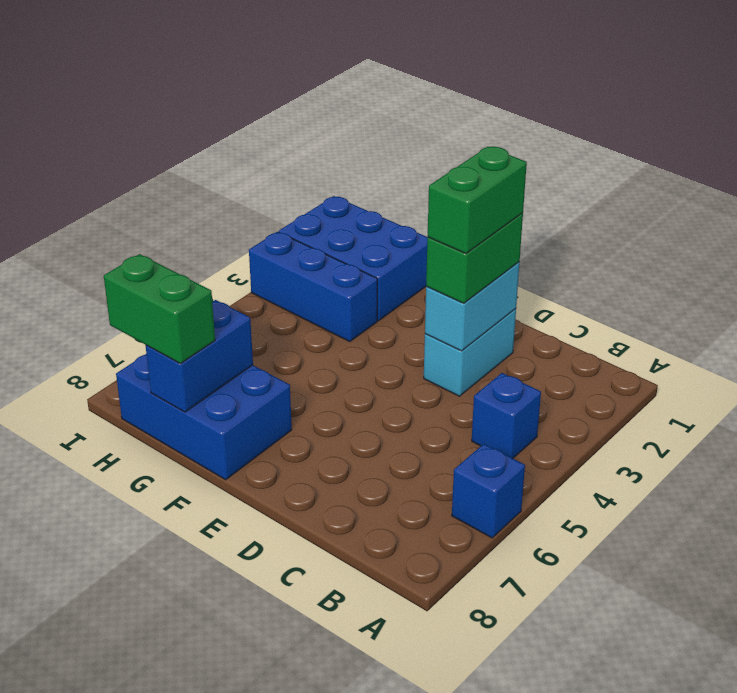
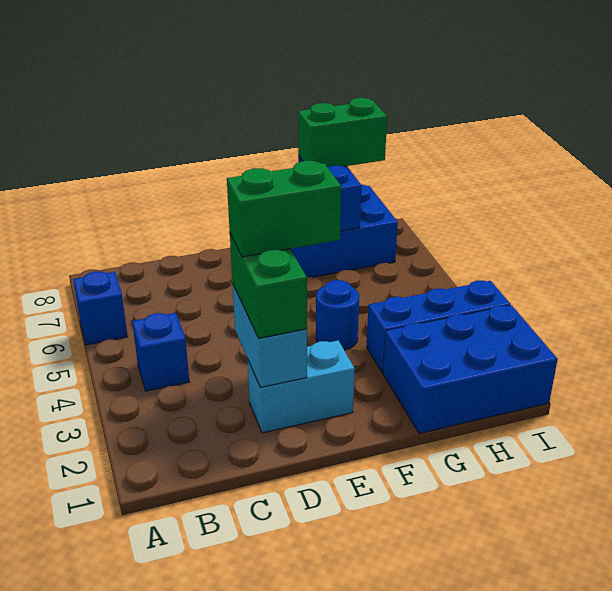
cyan brick D2:D3 level 1 -> cyan brick D2:E2 level 1
green brick D2:D3 level 4 -> green brick D3:E3 level 4
none -> blue round brick F4 level 1

